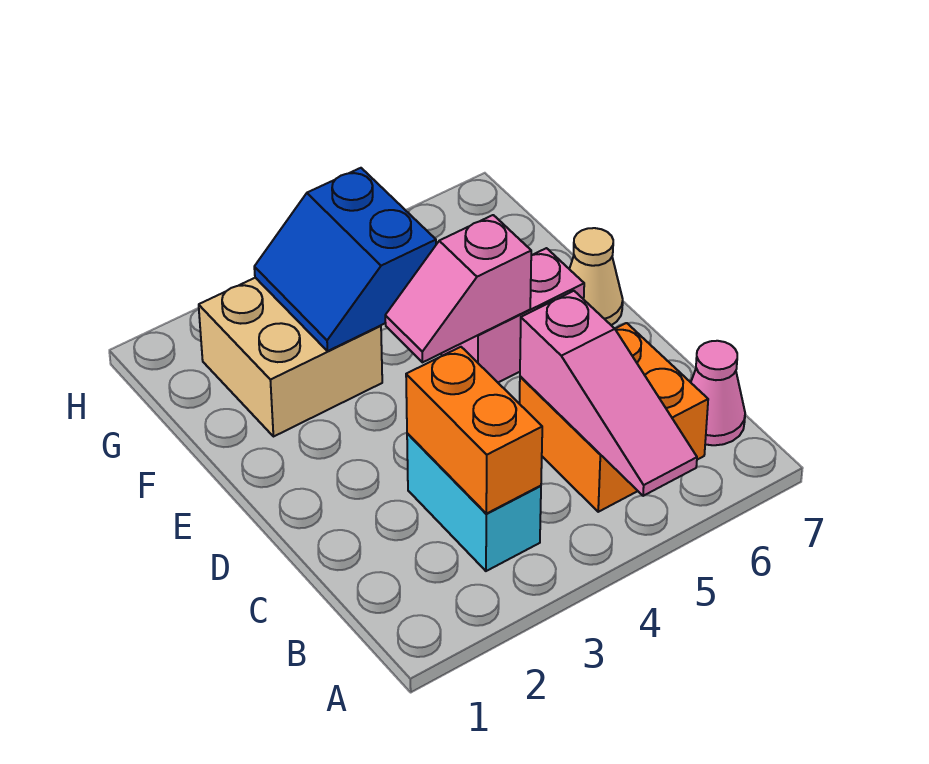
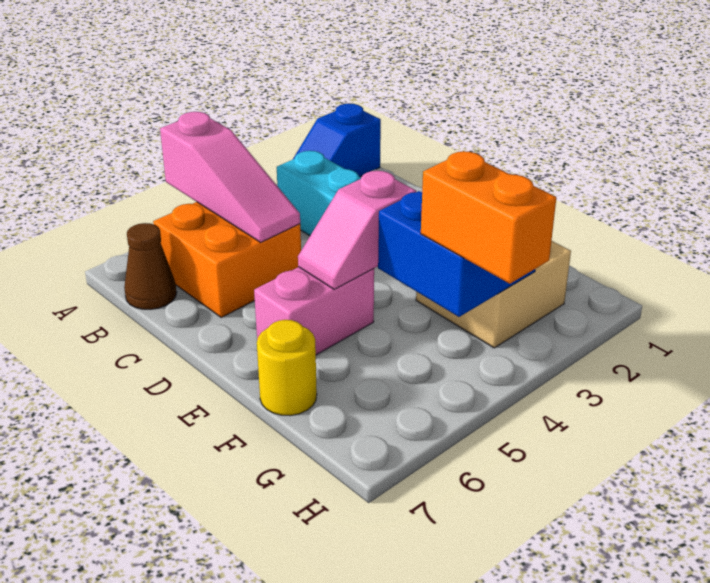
none -> blue slope A1:A2 level 1 top 1
pink slope A5:C5 level 2 top C -> pink slope A5:C5 level 2 top A
orange brick B3:C3 level 2 -> orange brick G4:H4 level 3
pink cone B7 level 1 -> brown cone B7 level 1
pink slope E4:E5 level 2 top 5 -> pink slope E4:E5 level 2 top 4
tan cone E7 level 1 -> none
none -> yellow round brick F7 level 1

